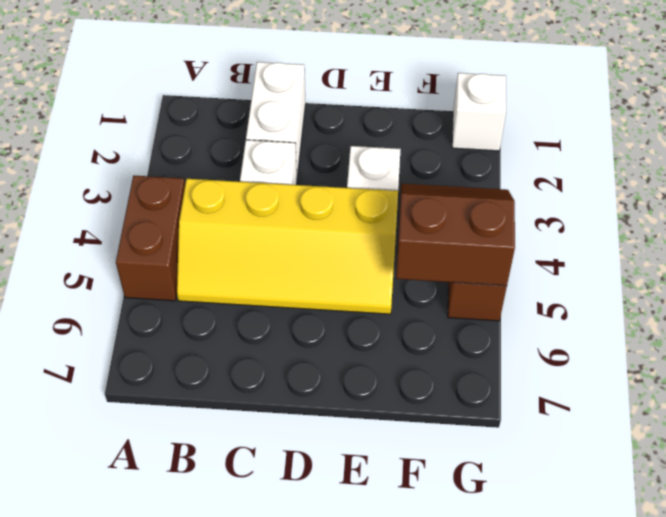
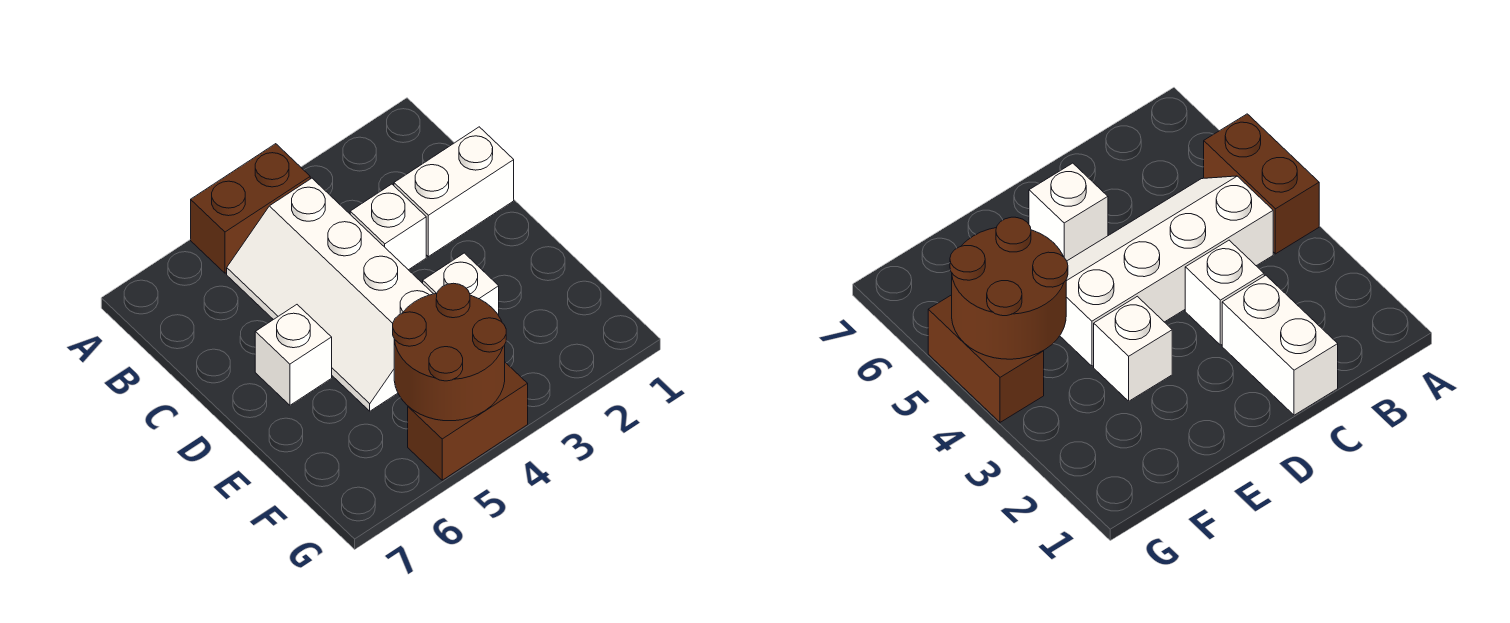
yellow slope B4:E5 level 1 top 4 -> white slope B4:E5 level 1 top 4
brown slope F4:G5 level 2 top 5 -> brown round brick F4:G5 level 2
white brick G1 level 1 -> white brick D6 level 1

